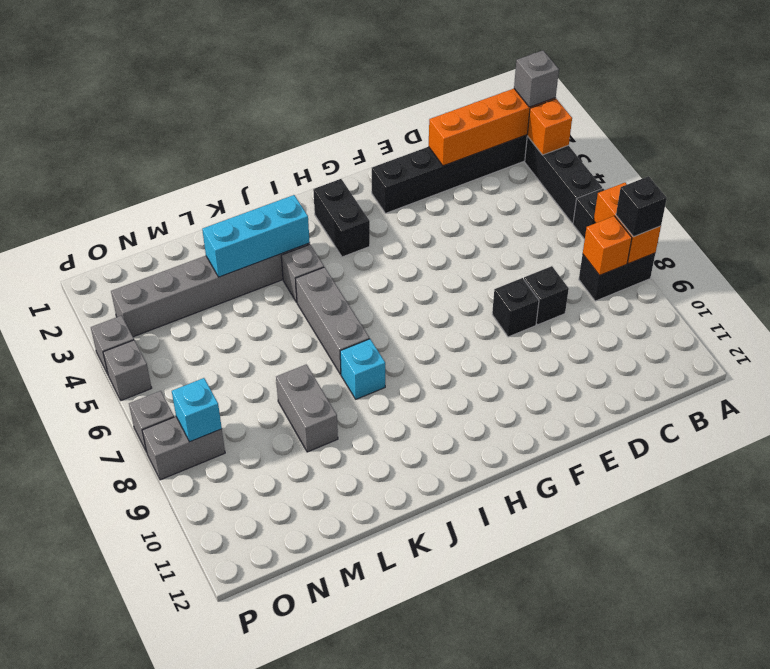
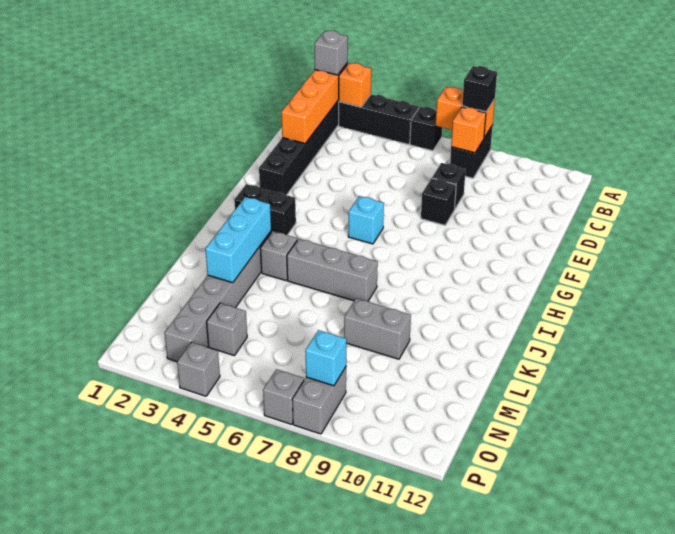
cyan brick J8 level 1 -> cyan brick G6 level 1
grey brick P5 level 1 -> grey brick N4 level 1

